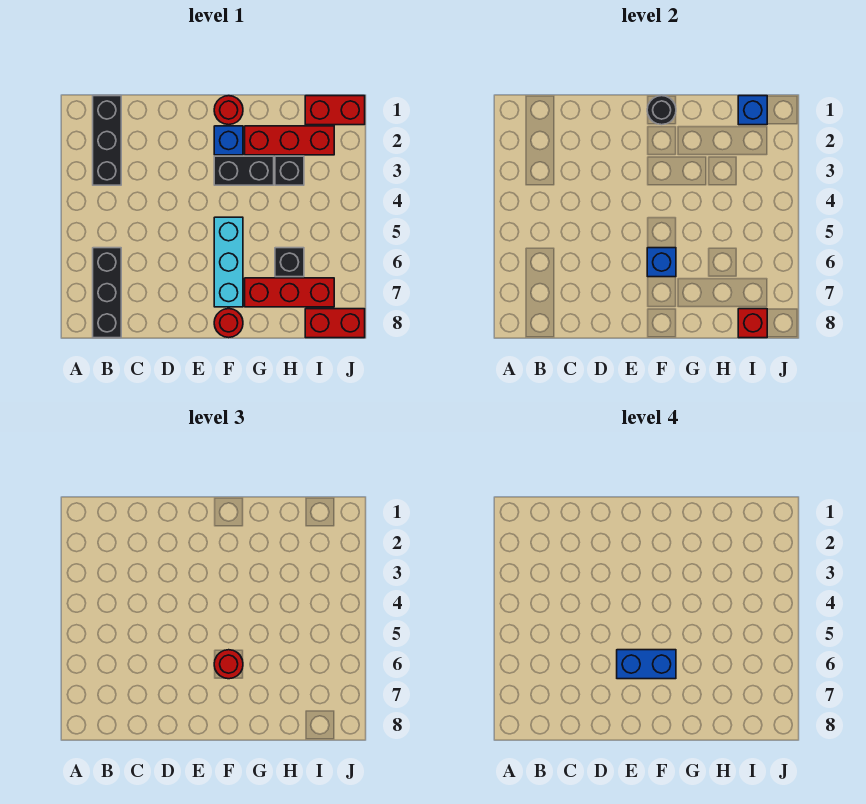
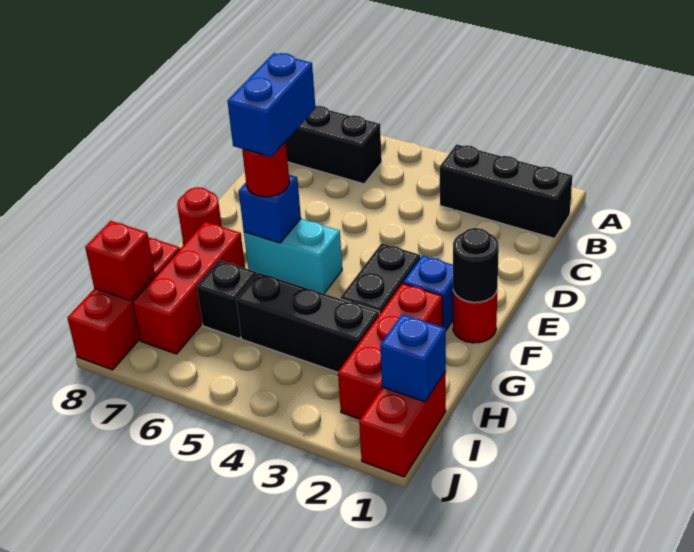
cyan brick F5:F7 level 1 -> cyan brick F5:F6 level 1
black brick H3 level 1 -> black brick H3:H5 level 1
red brick I8:J8 level 1 -> red brick H8:J8 level 1

